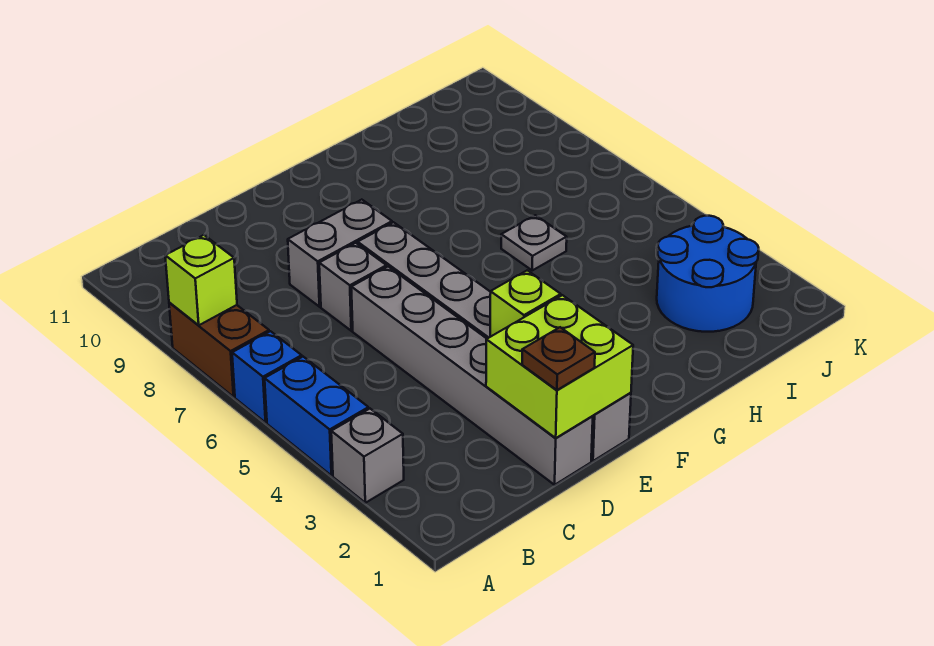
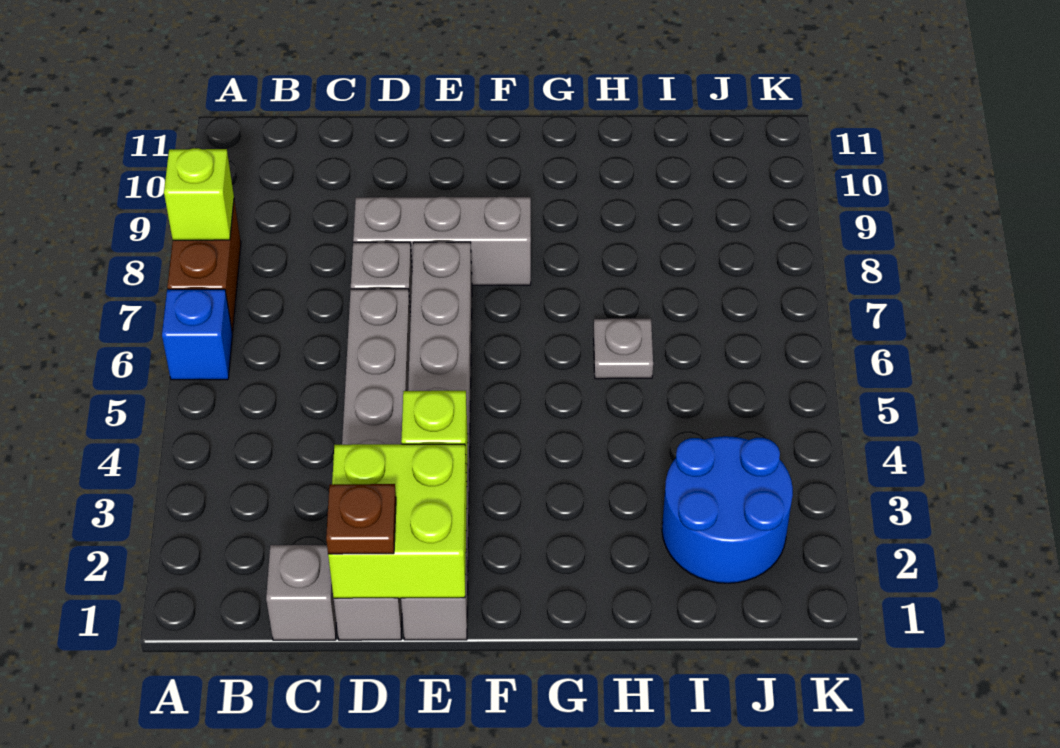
grey brick A3 level 1 -> grey brick C1 level 1
blue brick A4:A5 level 1 -> none
grey brick D8:E8 level 1 -> grey brick D8:F8 level 1

